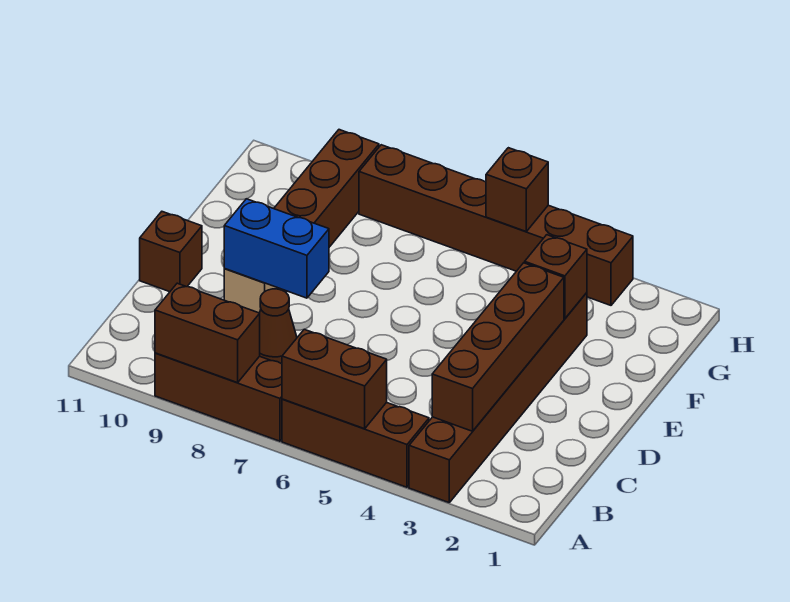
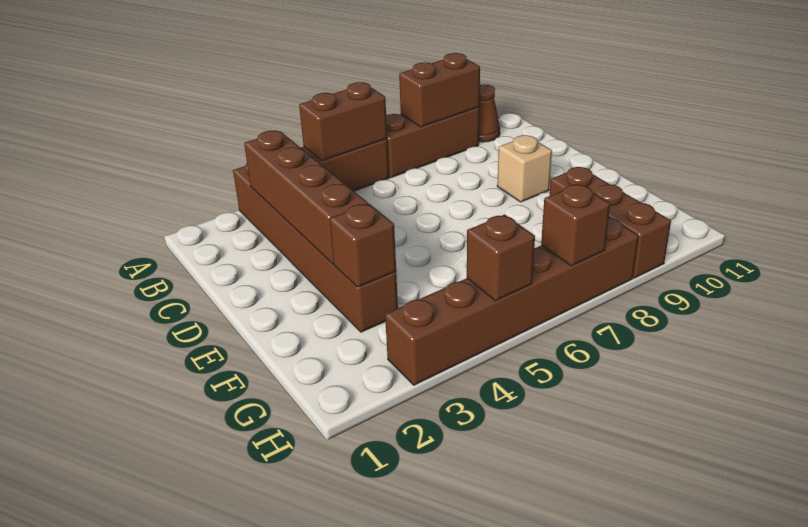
brown cone C8 level 1 -> brown cone A10 level 1
blue brick D8:D9 level 2 -> none
brown brick D11 level 1 -> brown brick H7 level 2

